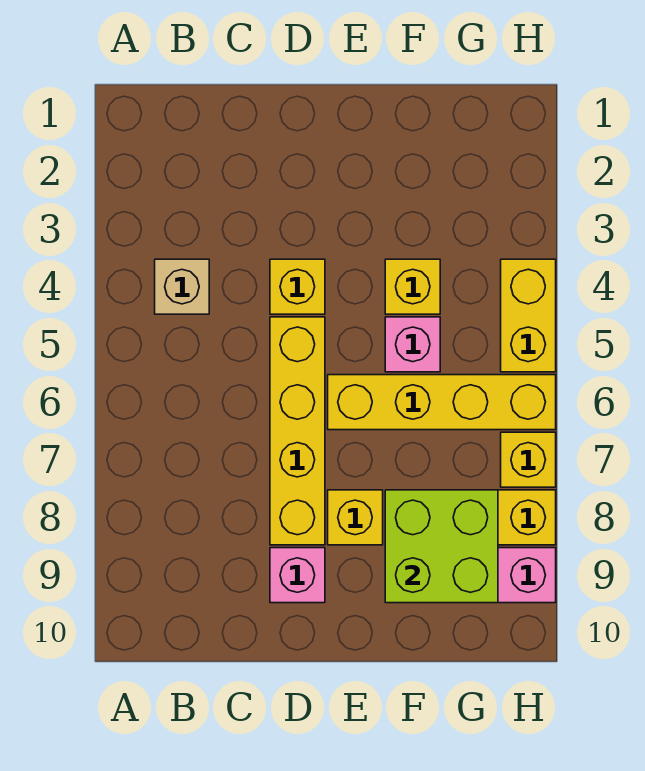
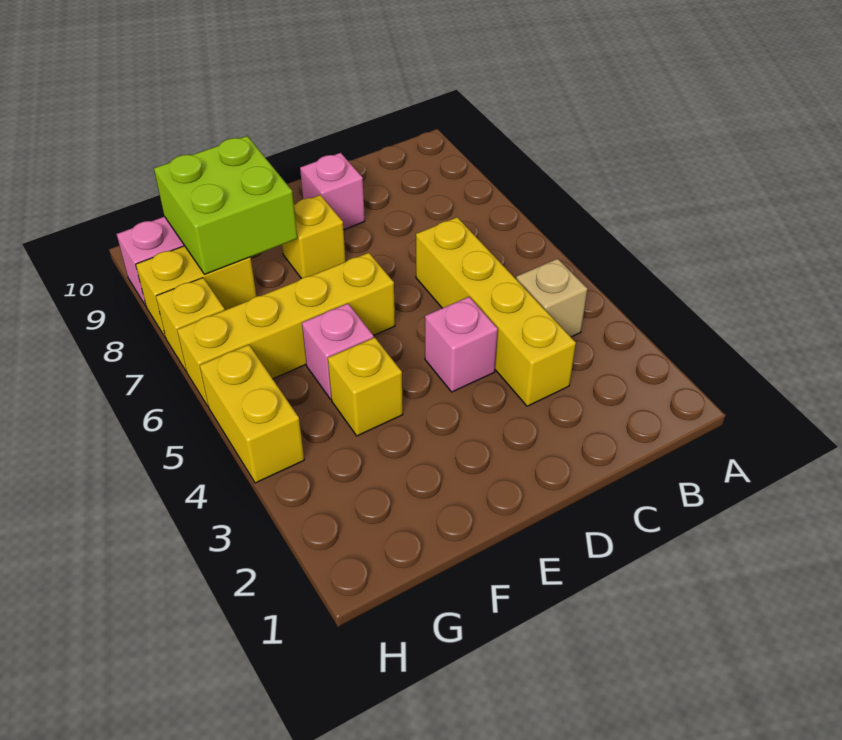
yellow brick D4 level 1 -> pink brick D4 level 1
yellow brick D5:D8 level 1 -> yellow brick C3:C6 level 1

